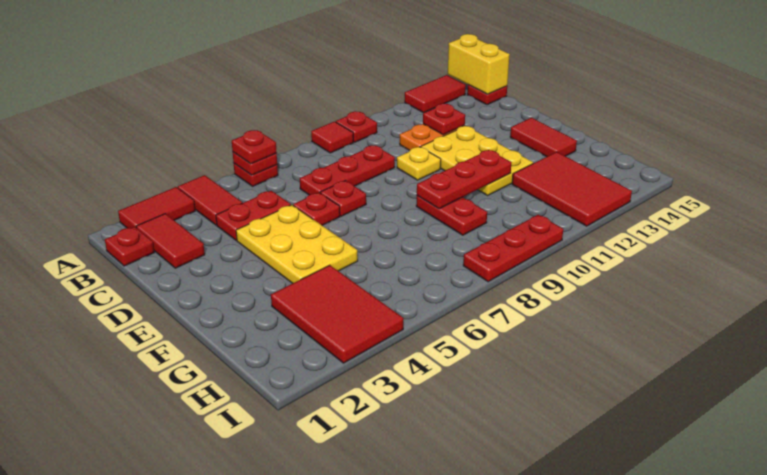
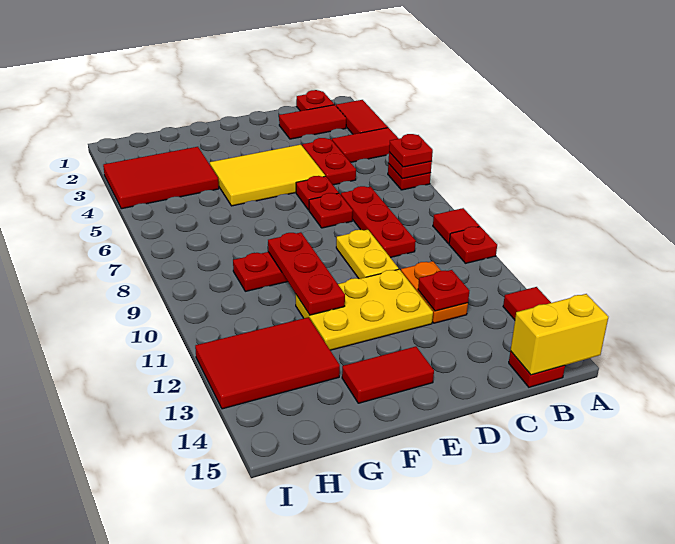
yellow plate D4:F5 level 1 -> yellow tile D4:F5 level 1
yellow plate D10 level 1 -> yellow plate D9:D10 level 1
red plate I8:I10 level 1 -> none

